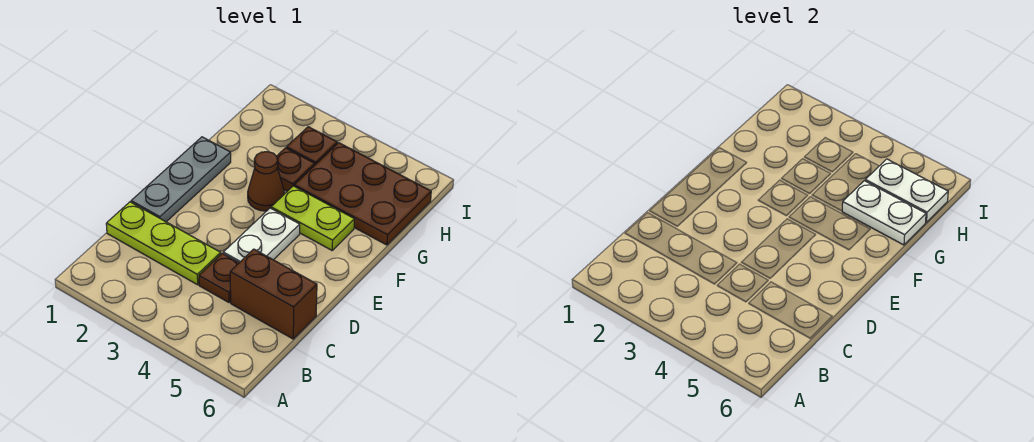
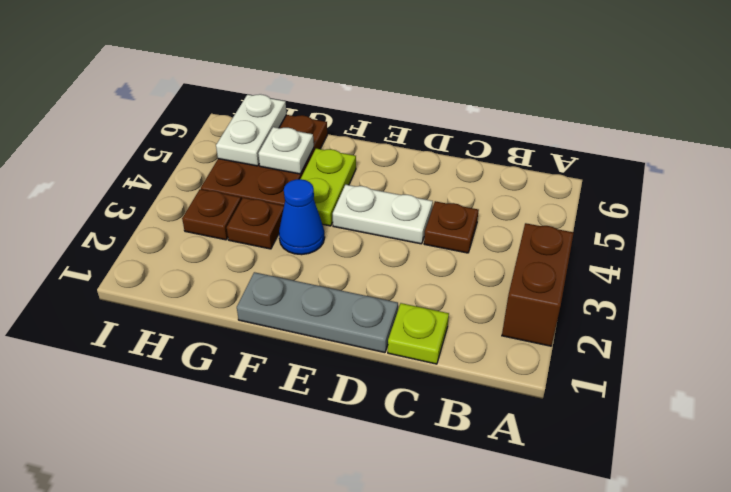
lime plate C1:C3 level 1 -> lime plate C1 level 1
brown brick C5:C6 level 1 -> brown brick A2:A3 level 1
brown cone F3 level 1 -> blue cone F3 level 1
white plate G5:G6 level 2 -> white plate G5 level 2

